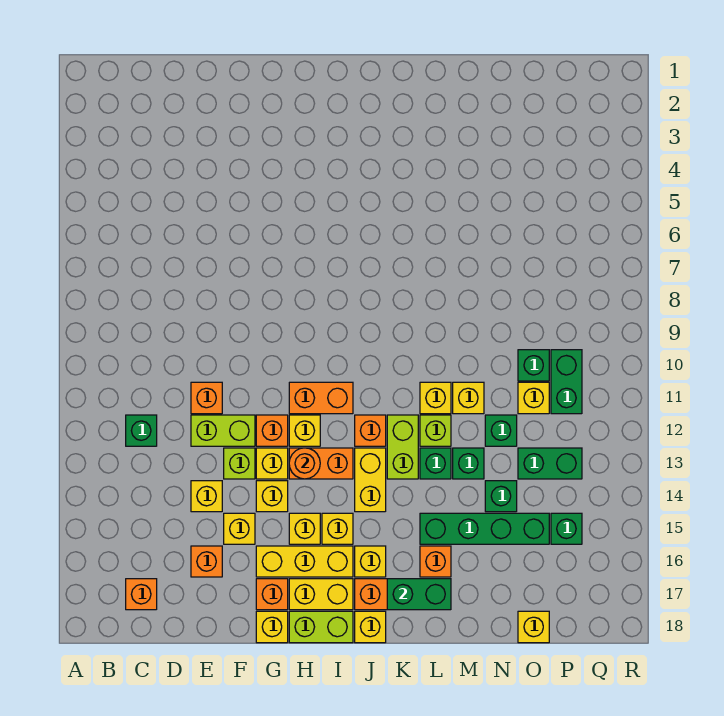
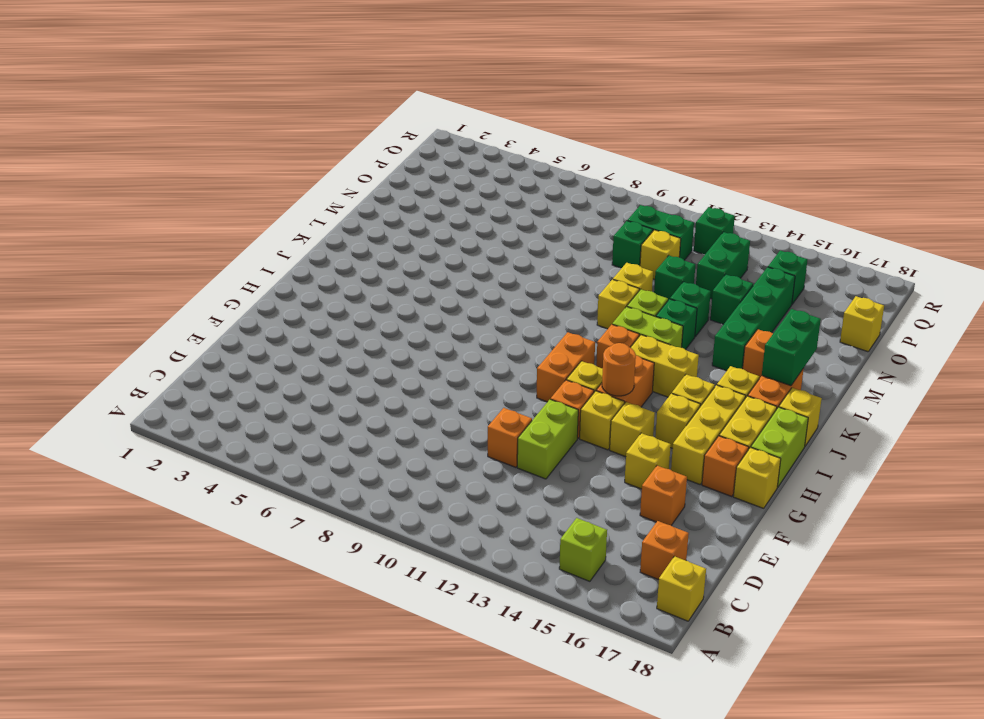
green brick C12 level 1 -> green brick Q12 level 1
yellow brick E14 level 1 -> yellow brick B18 level 1
lime brick F13 level 1 -> lime brick B15 level 1

